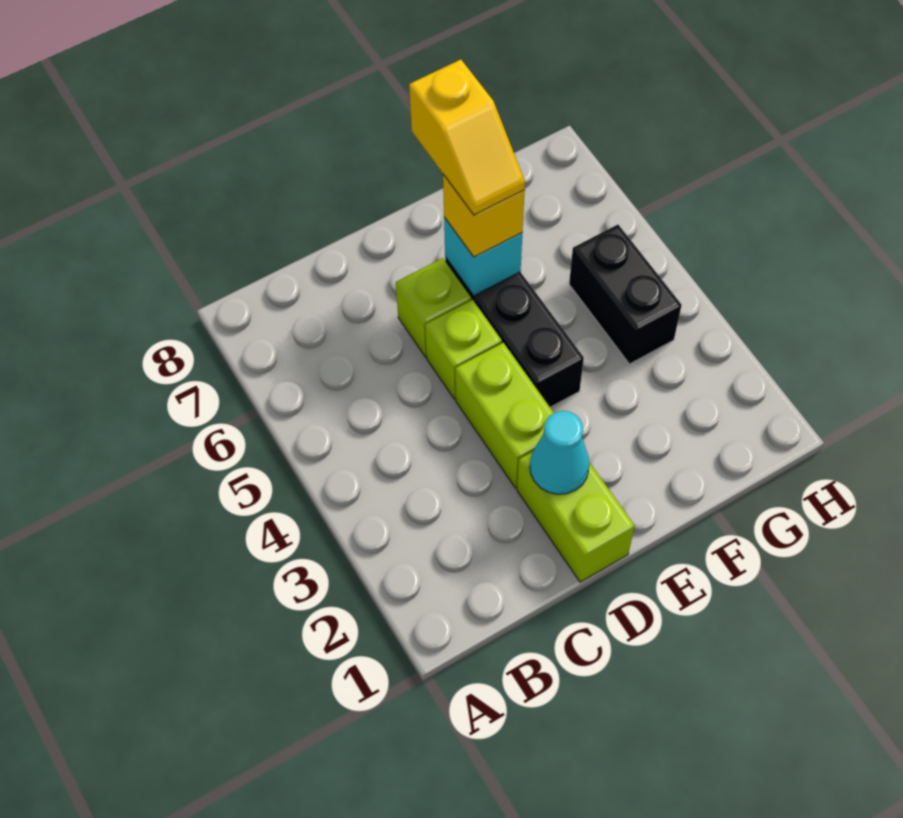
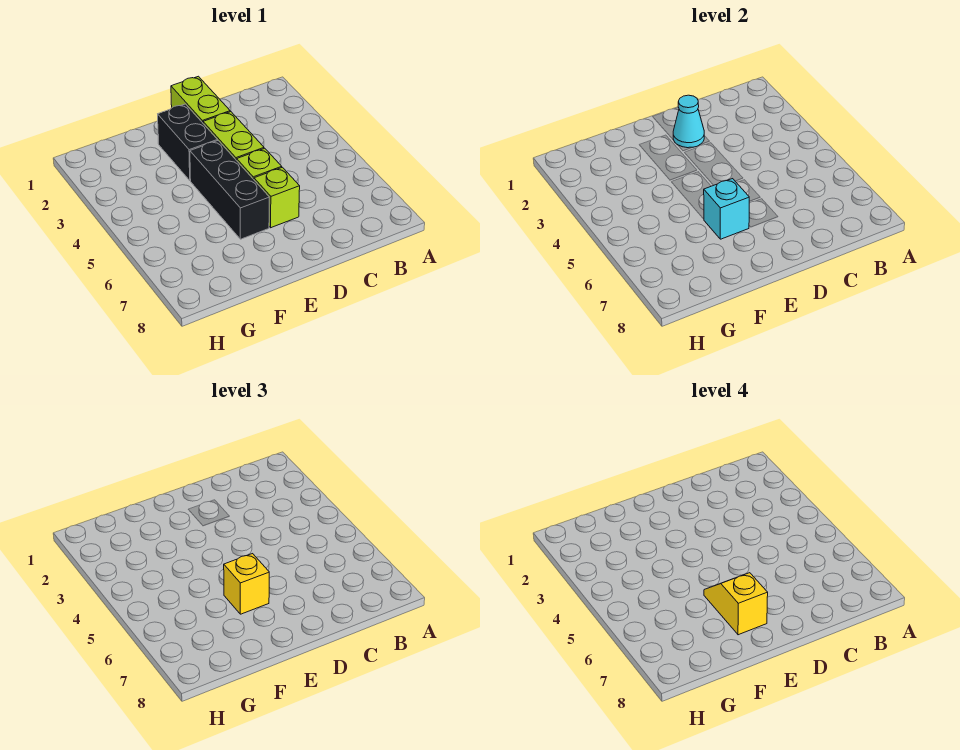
black brick G4:G5 level 1 -> black brick E2:E3 level 1

